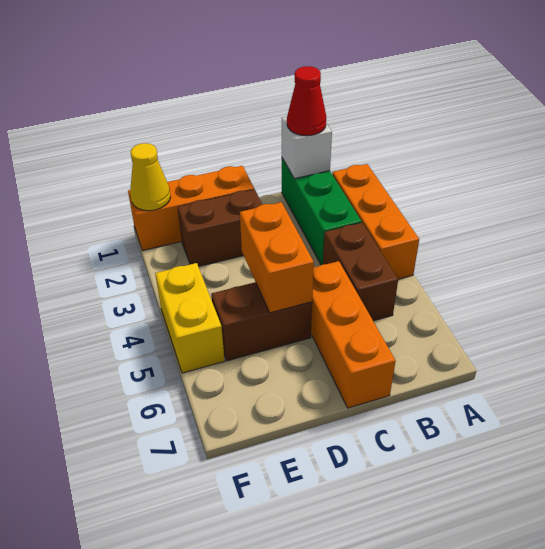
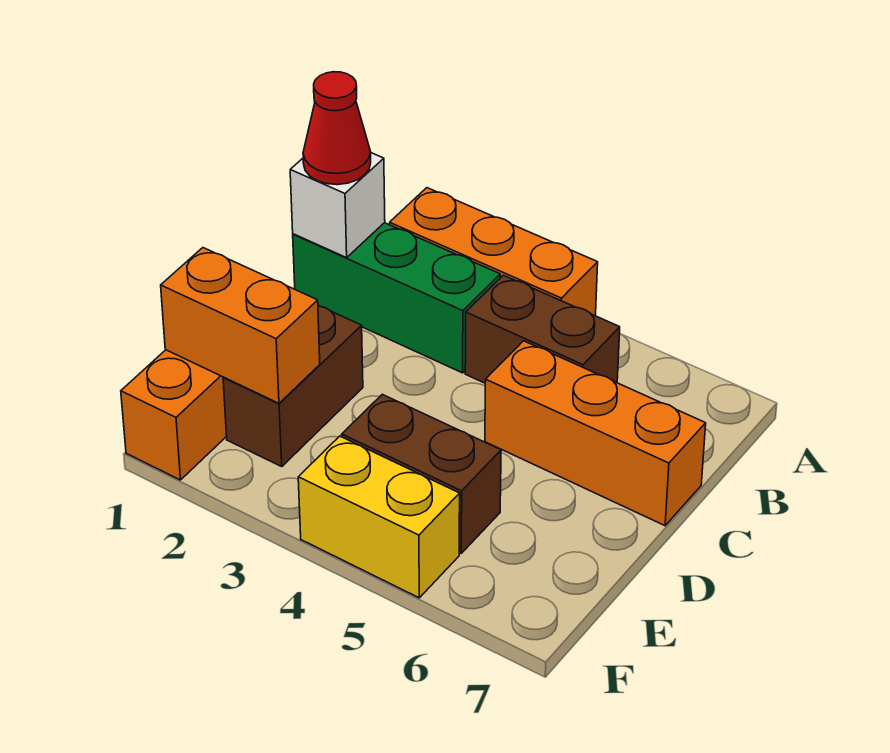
orange brick D4:D5 level 2 -> orange brick E1:E2 level 2
brown brick D5:E5 level 1 -> brown brick E4:E5 level 1
yellow cone F1 level 2 -> none

